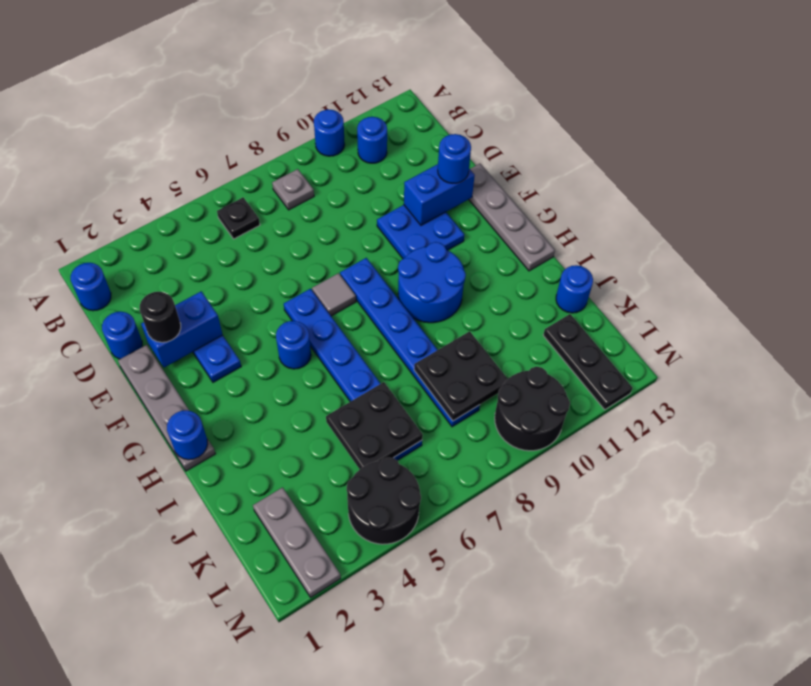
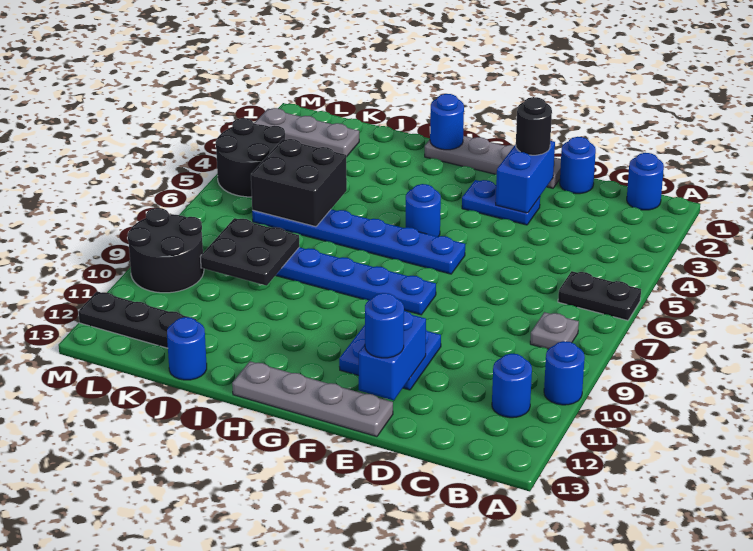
black plate B6 level 1 -> black plate A6:B6 level 1
grey tile F7 level 1 -> none
blue round brick G9:H10 level 1 -> none
black plate J5:K6 level 2 -> black brick J5:K6 level 2

